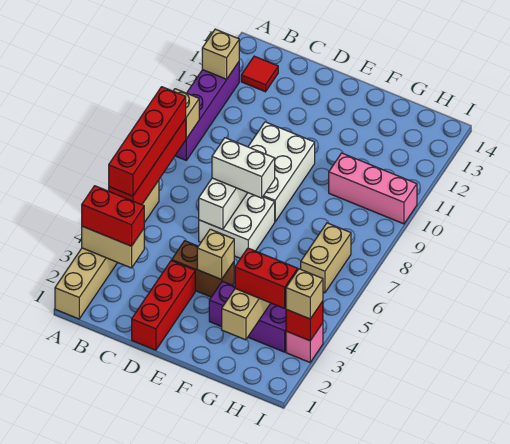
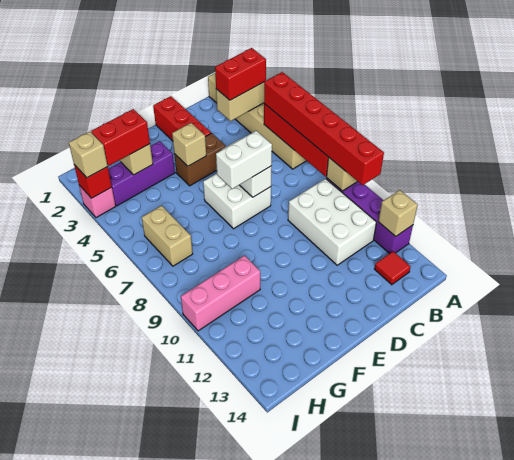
red brick A5:A8 level 3 -> red brick A5:A10 level 3
white brick D8:E10 level 1 -> white brick B9:C11 level 1

